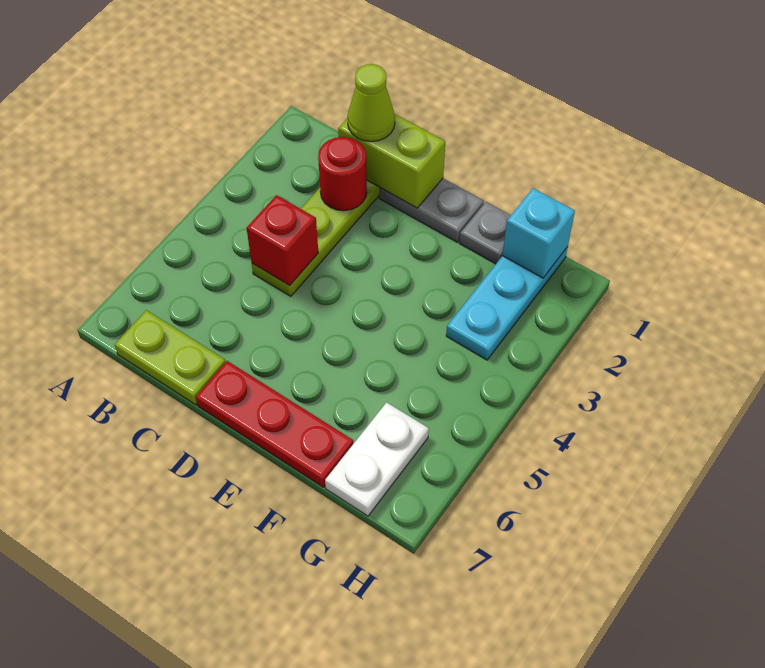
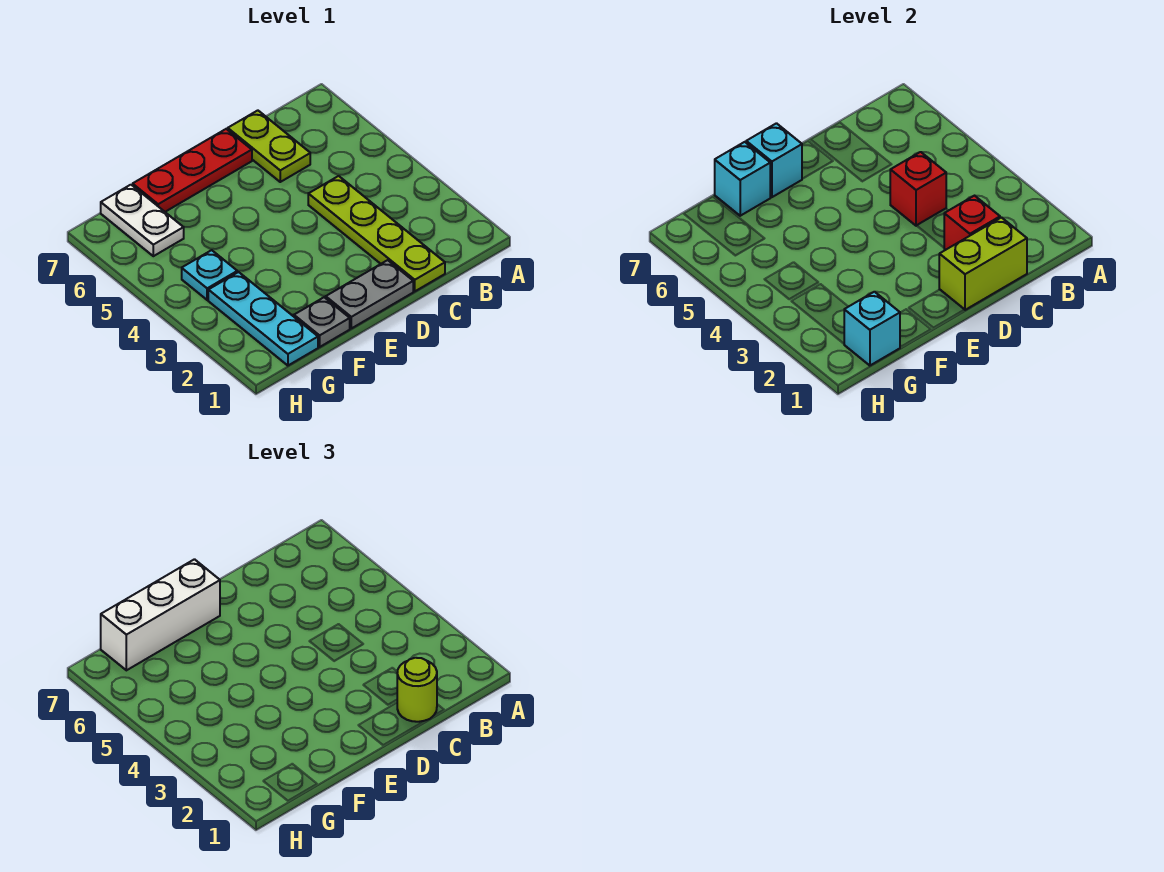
lime plate B7:C7 level 1 -> lime plate C6:C7 level 1
lime cone C1 level 3 -> lime round brick C1 level 3
red round brick C2 level 2 -> red brick C2 level 2
none -> cyan brick E7 level 2
none -> white brick E7:G7 level 3
none -> cyan brick F7 level 2
none -> cyan plate G4 level 1

